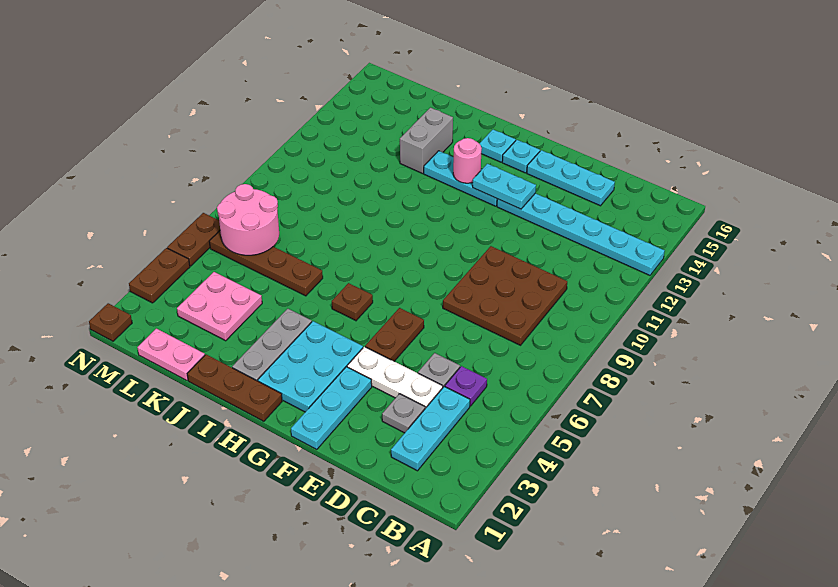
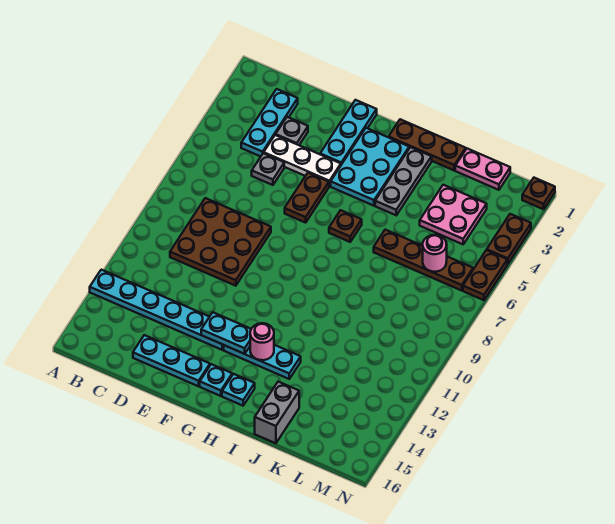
purple plate C5 level 1 -> none
grey brick J13:J14 level 1 -> grey brick J15:J16 level 1
pink round brick L6:M7 level 2 -> pink round brick L6 level 2

